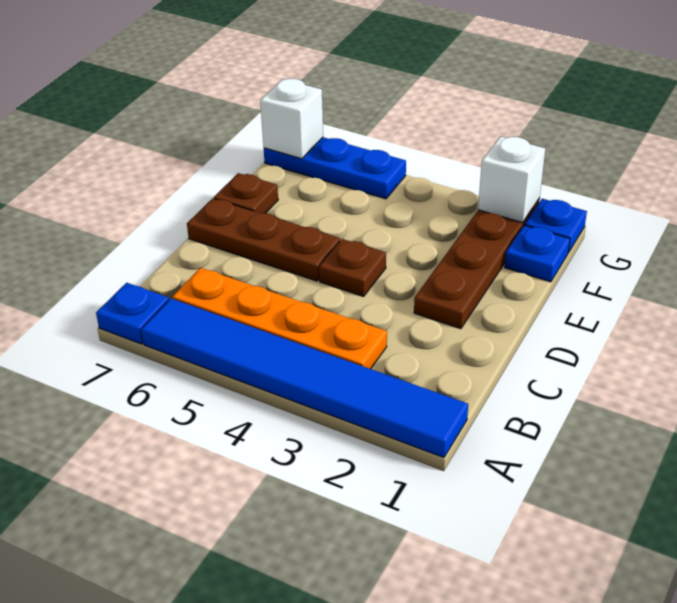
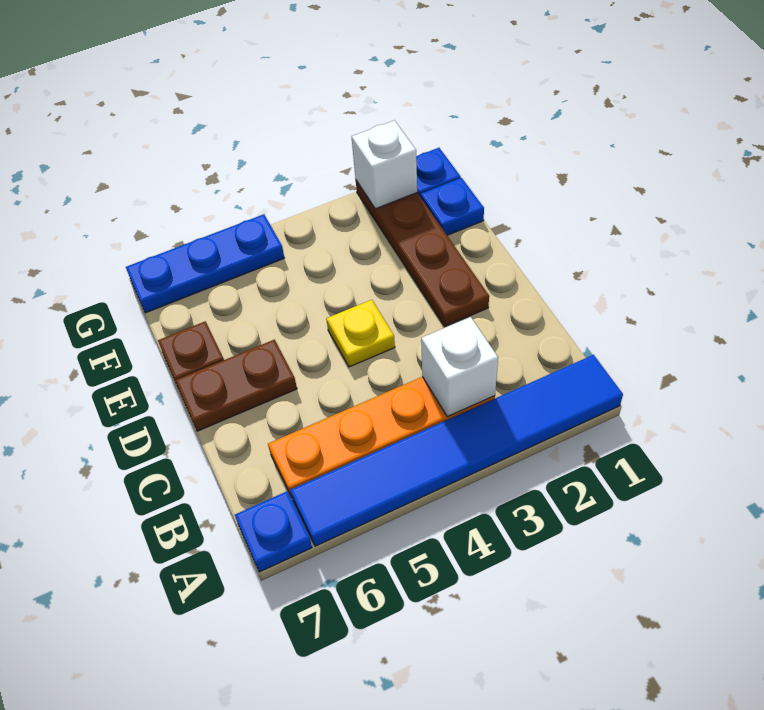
brown plate D4 level 1 -> yellow plate D4 level 1
brown plate D5:D7 level 1 -> brown plate D6:D7 level 1
white brick G7 level 2 -> white brick B3 level 2

